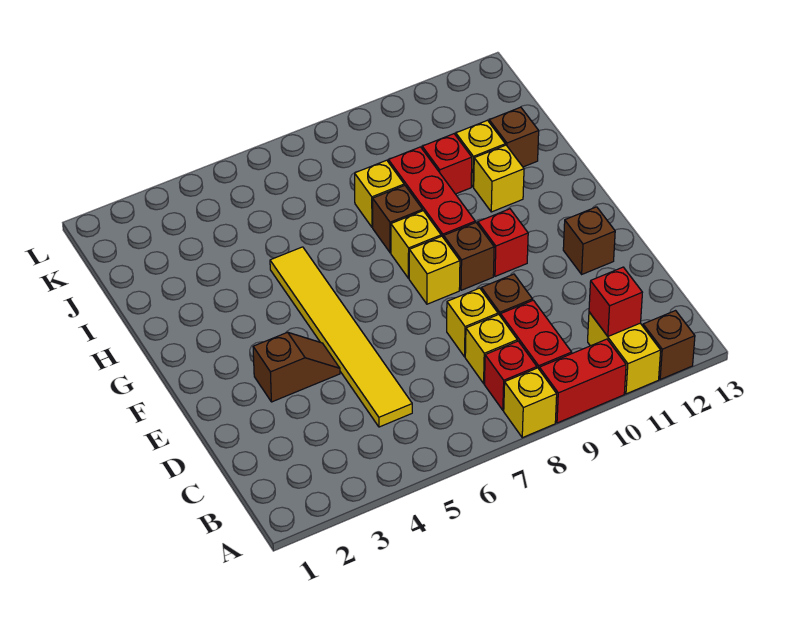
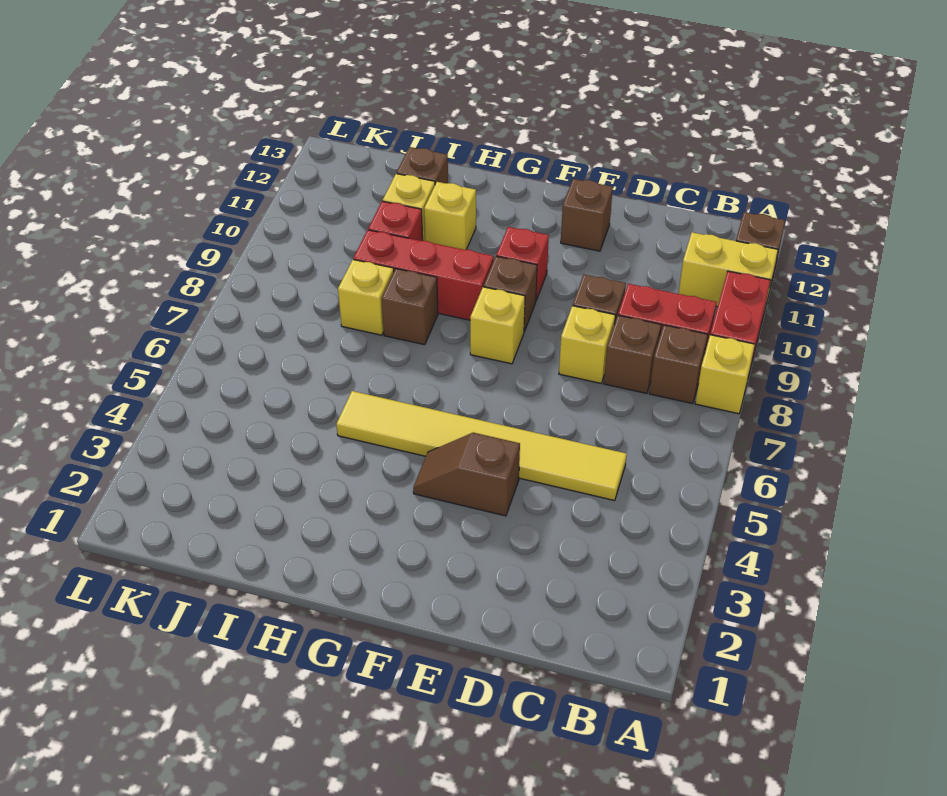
red brick B8 level 1 -> brown brick B8 level 1
red brick B11 level 2 -> none
yellow brick C8 level 1 -> brown brick C8 level 1
brown slope E3:E4 level 1 top 3 -> brown slope E4:F4 level 1 top E
yellow brick G8 level 1 -> none

